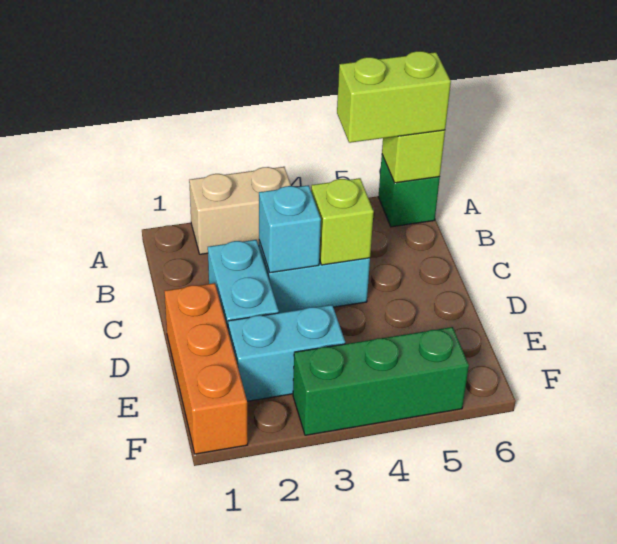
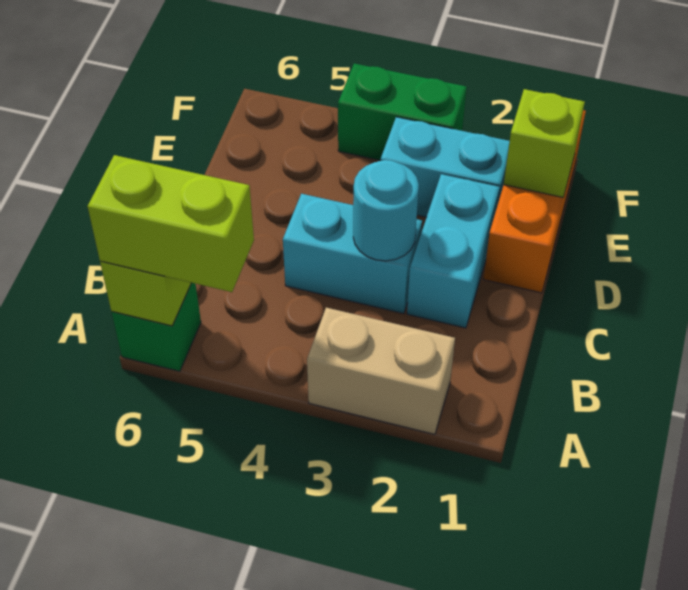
cyan brick C3 level 2 -> cyan round brick C3 level 2
lime brick C4 level 2 -> lime brick E1 level 2
green brick F3:F5 level 1 -> green brick F3:F4 level 1

